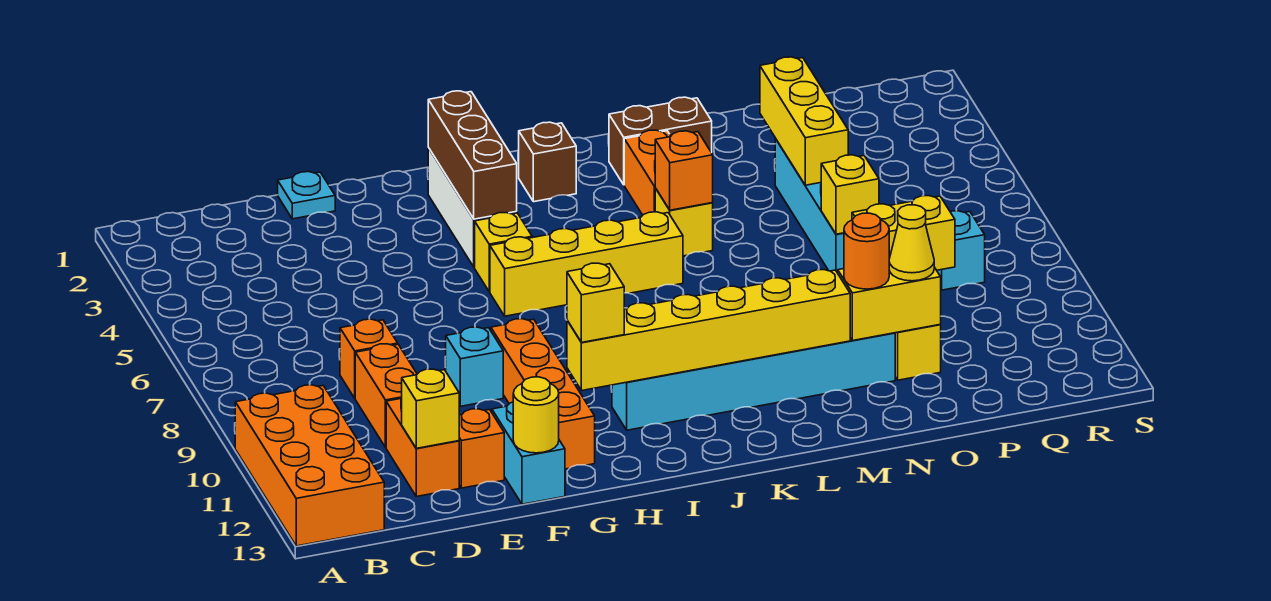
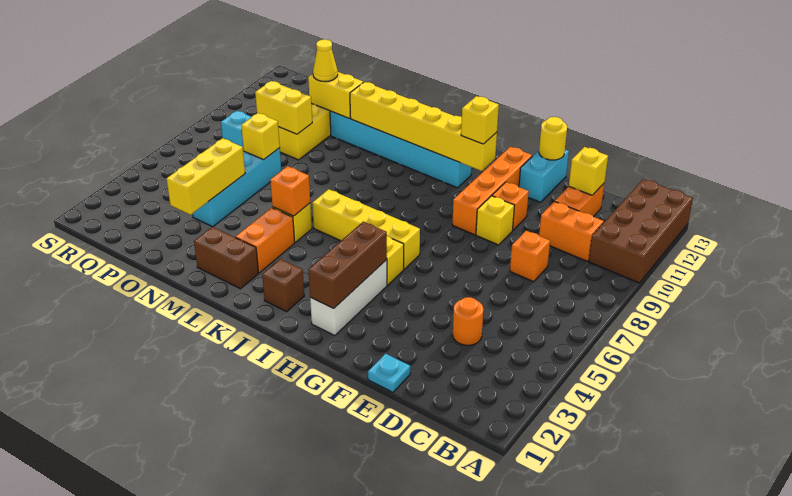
orange brick A10:B13 level 1 -> brown brick A10:B13 level 1
orange brick D9:D10 level 1 -> orange brick C10:D10 level 1
orange brick E12 level 1 -> orange brick F10 level 1
cyan brick F9 level 1 -> yellow brick F9 level 1
orange round brick N11 level 3 -> orange round brick D4 level 1

